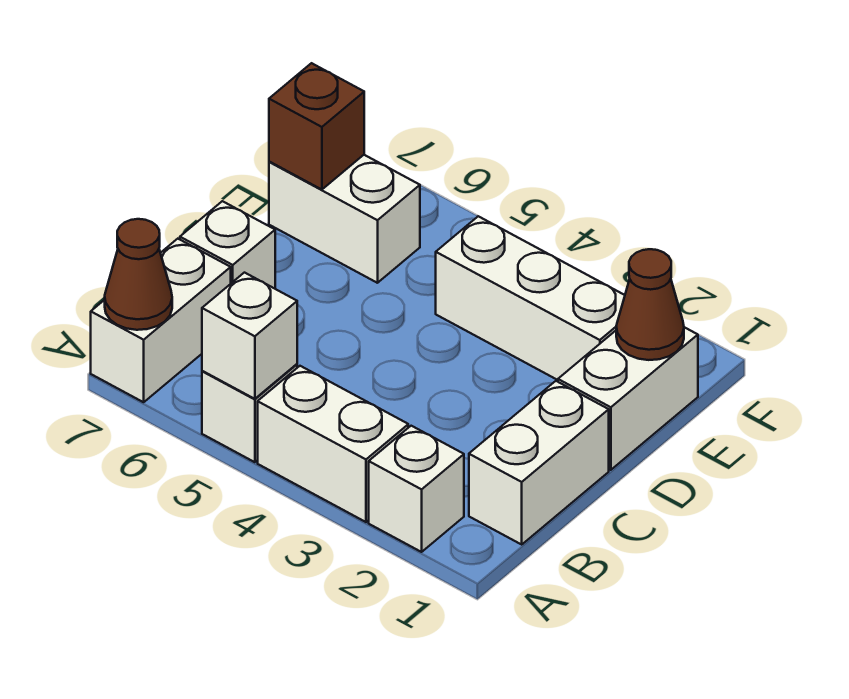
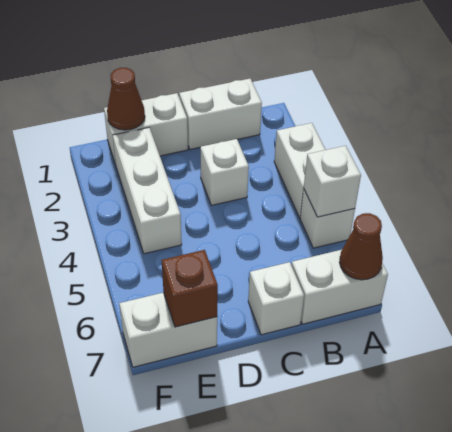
white brick A2 level 1 -> white brick C3 level 1
white brick E6:E7 level 1 -> white brick E7:F7 level 1

